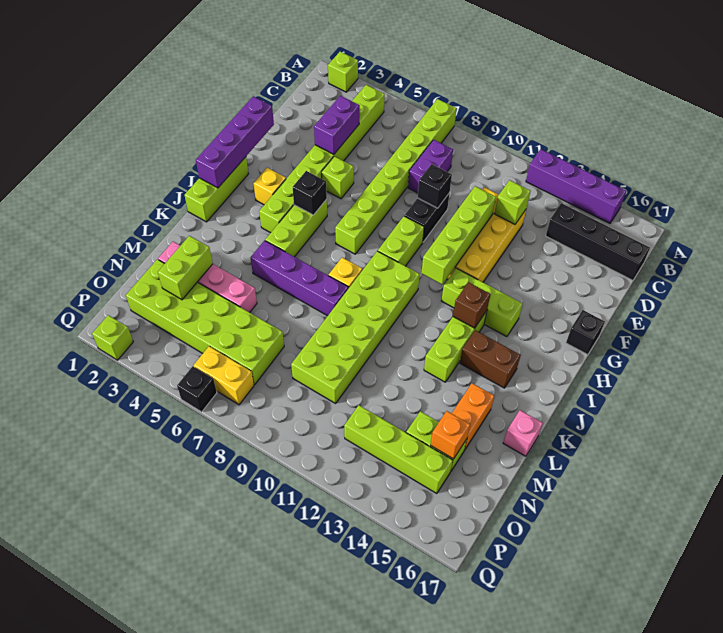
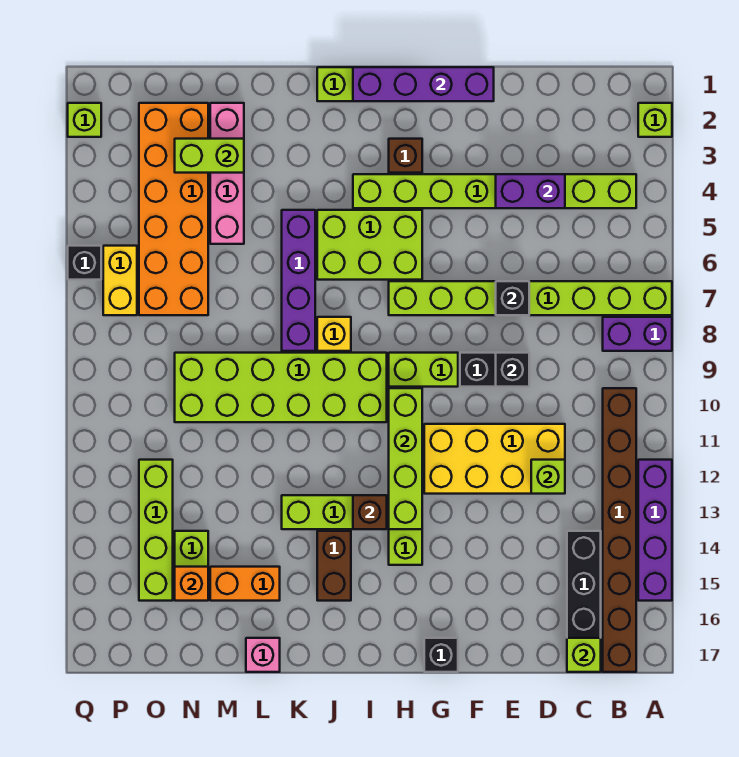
none -> brown brick B10:B17 level 1
purple brick C8:D8 level 1 -> purple brick A8:B8 level 1
lime brick E11:H11 level 2 -> lime brick H10:H13 level 2
lime brick F5 level 1 -> lime brick C17 level 2
yellow brick H3 level 1 -> brown brick H3 level 1
lime brick H5:J5 level 1 -> lime brick H5:J6 level 1
black brick H5 level 2 -> black brick E7 level 2
lime brick N2:O7 level 1 -> orange brick N2:O7 level 1

